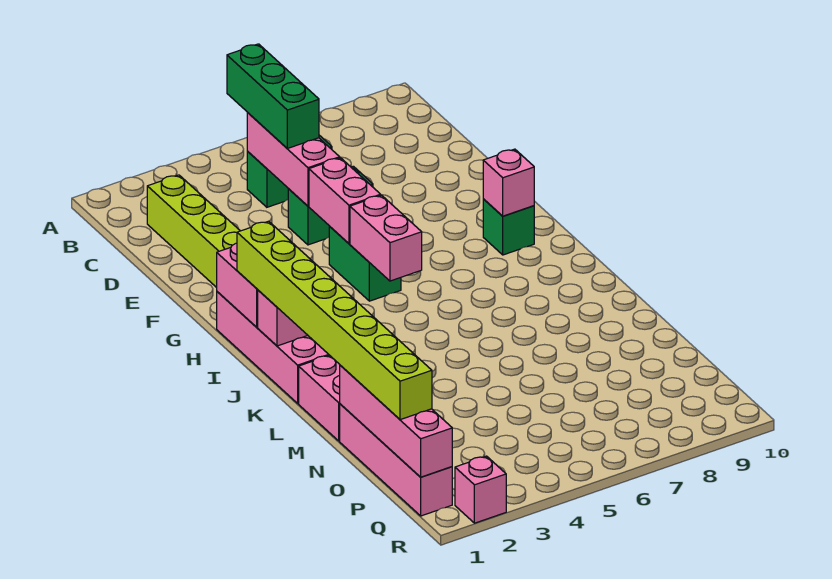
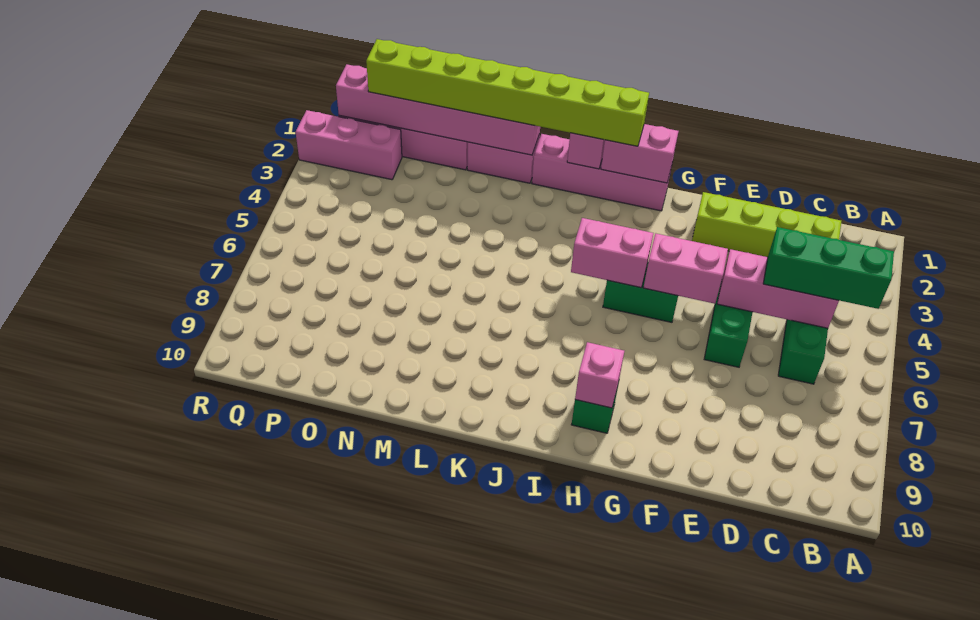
pink brick N1:Q1 level 2 -> pink brick L1:Q1 level 2
pink brick R2 level 1 -> pink brick P2:R2 level 1

